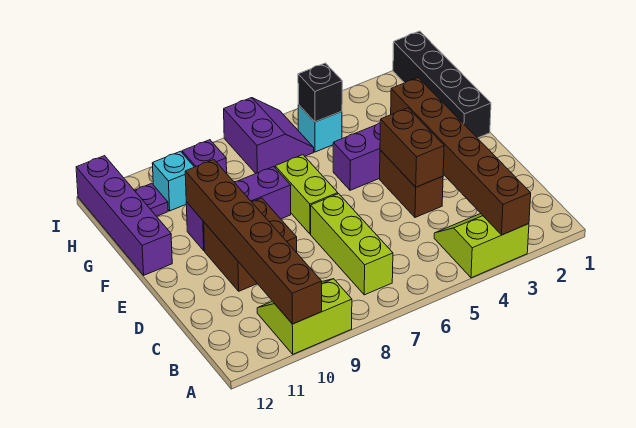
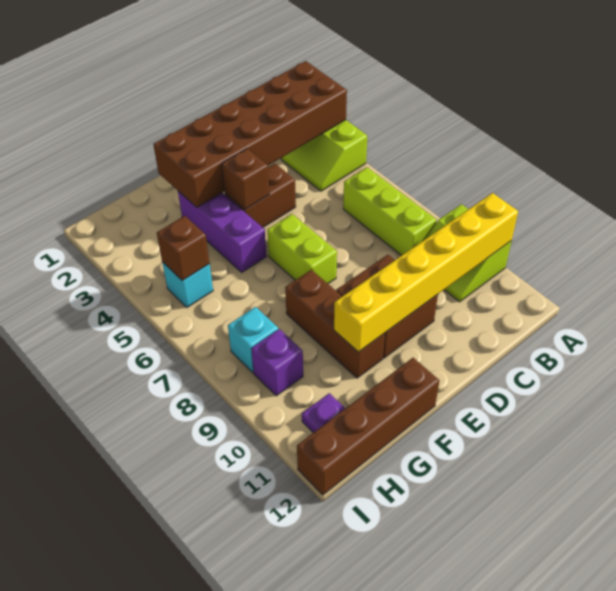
brown brick A3:F3 level 2 -> brown brick A2:F3 level 2
brown brick A10:F10 level 2 -> yellow brick A10:F10 level 2
lime brick B7:D7 level 1 -> lime brick B6:B8 level 1
brown brick D4:E4 level 2 -> brown brick E4 level 2
lime brick E7:F7 level 1 -> lime brick E6:E7 level 1
black brick F1:I1 level 1 -> none
purple brick F8:F10 level 1 -> brown brick F8:F10 level 1
purple brick F12:I12 level 1 -> brown brick F12:I12 level 1
black brick H5 level 2 -> brown brick H5 level 2
purple slope H6:I7 level 1 top 7 -> none
cyan brick H10 level 1 -> cyan brick H8 level 1

